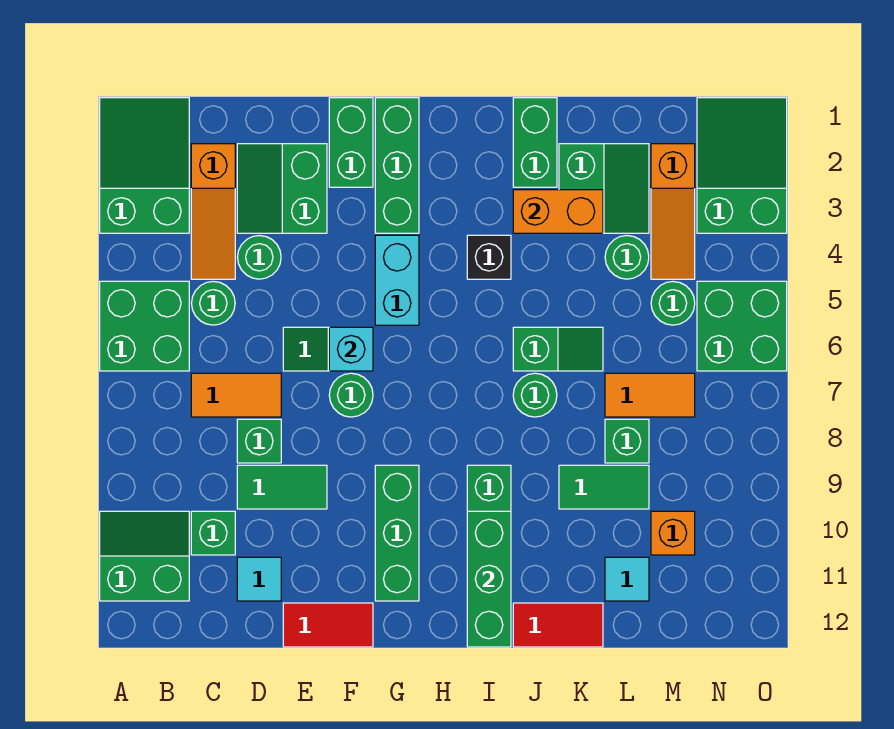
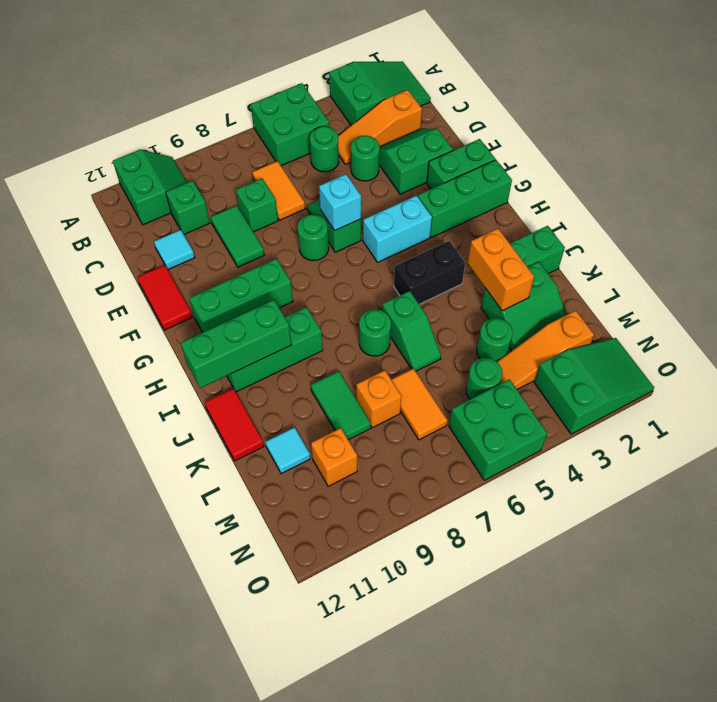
black brick I4 level 1 -> black brick I4:I5 level 1
green brick L8 level 1 -> orange brick L8 level 1

